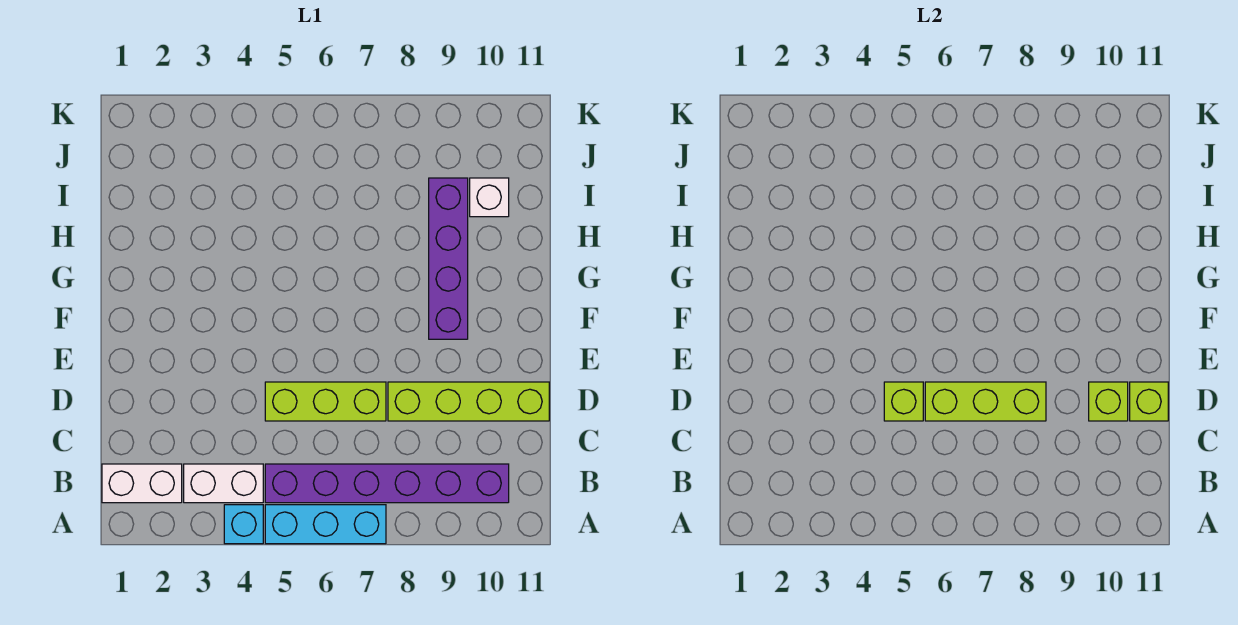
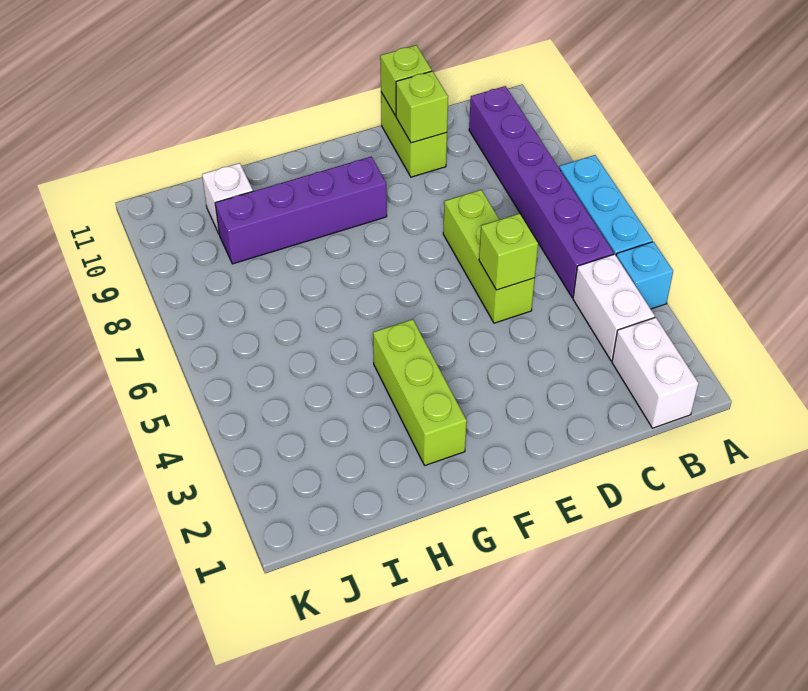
lime brick D6:D8 level 2 -> lime brick G2:G4 level 1
lime brick D8:D11 level 1 -> lime brick D10:D11 level 1

